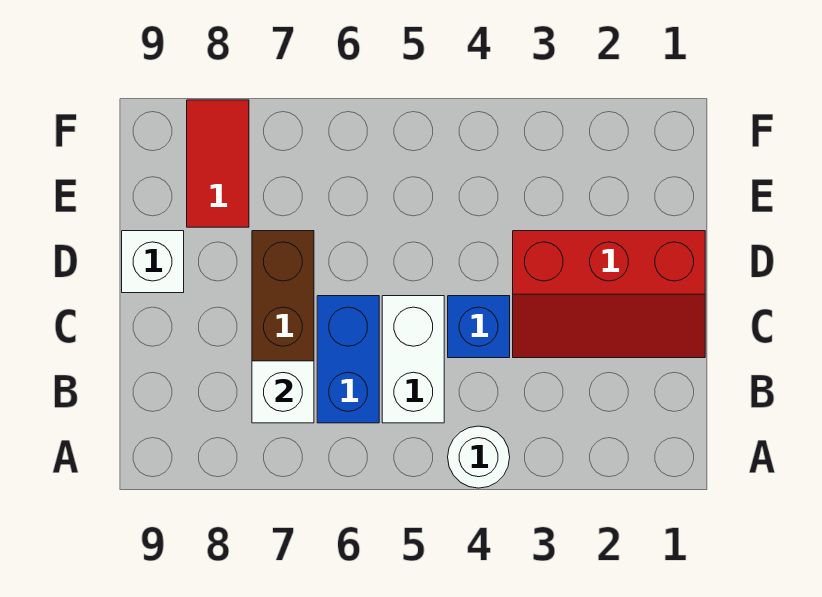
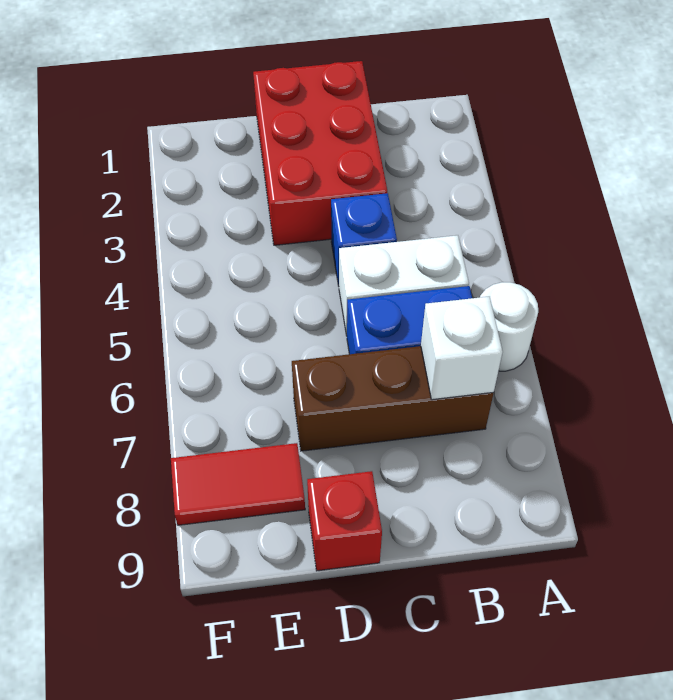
white round brick A4 level 1 -> white round brick A6 level 1
red slope C1:D3 level 1 top D -> red brick C1:D3 level 1
white brick D9 level 1 -> red brick D9 level 1

